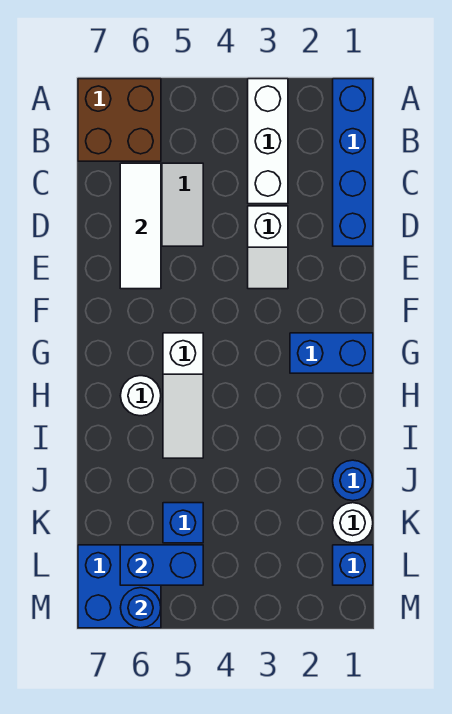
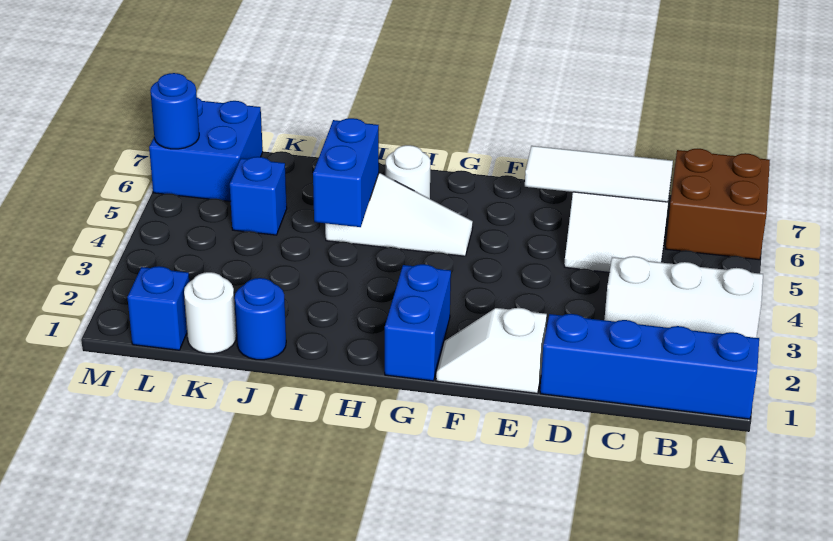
white slope D3:E3 level 1 top D -> white slope E1:F1 level 1 top E
white slope G5:I5 level 1 top G -> white slope G5:I5 level 1 top I
blue brick L5:L6 level 2 -> blue brick I4:I5 level 2

